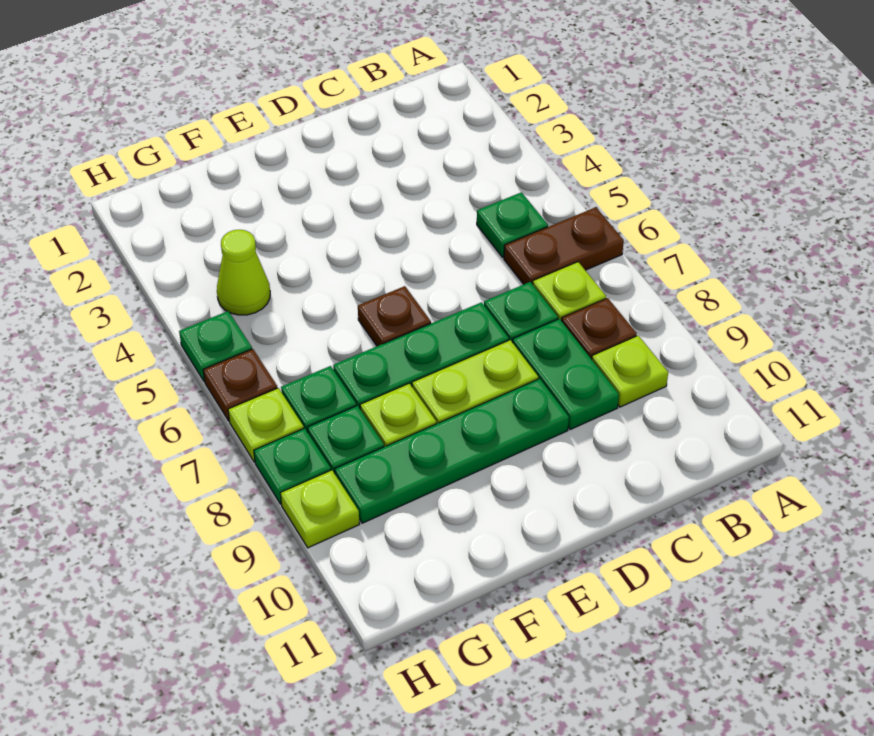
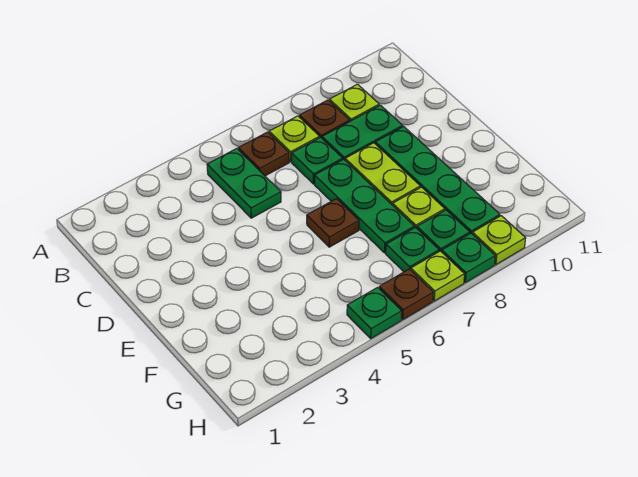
brown plate A6:B6 level 1 -> brown plate B6 level 1
green plate B5 level 1 -> green plate B5:C5 level 1
lime cone G4 level 1 -> none

